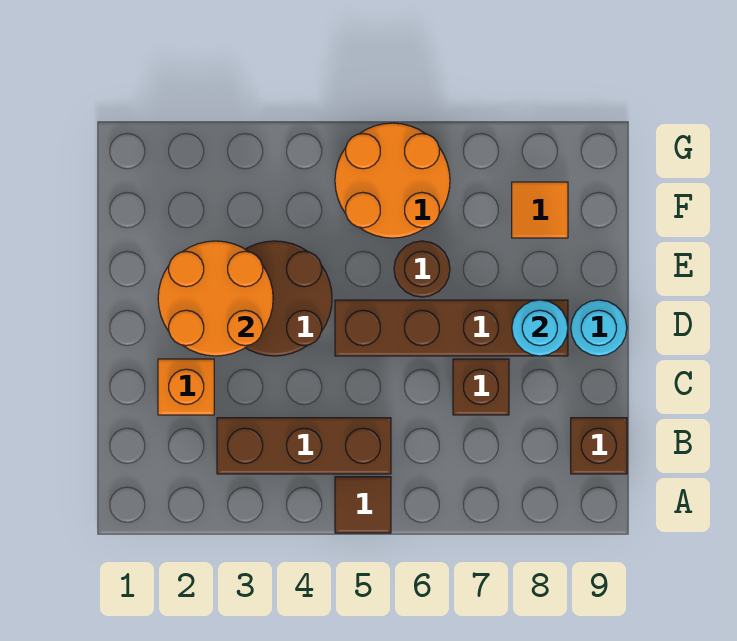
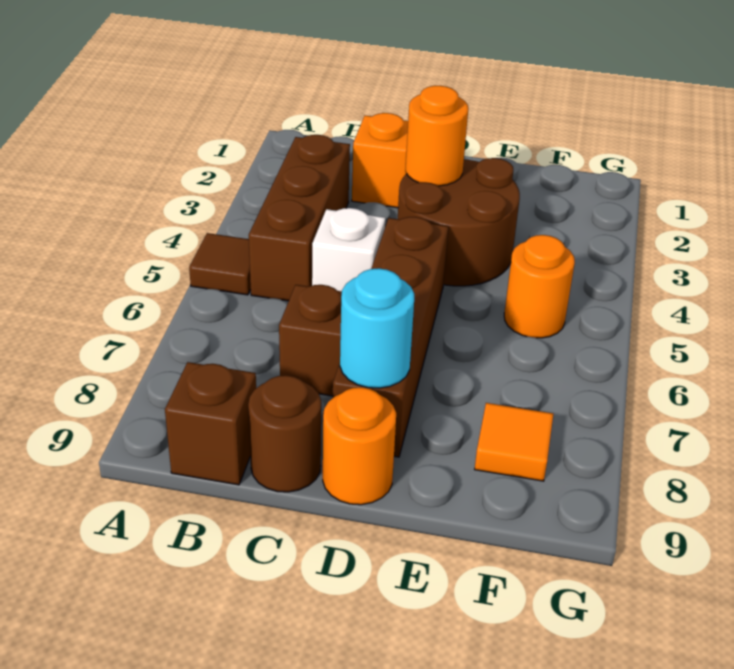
none -> white brick C5 level 1
orange round brick D2:E3 level 2 -> orange round brick D3 level 2
cyan round brick D9 level 1 -> orange round brick D9 level 1
brown round brick E6 level 1 -> brown round brick C9 level 1
orange round brick F5:G6 level 1 -> orange round brick F5 level 1

